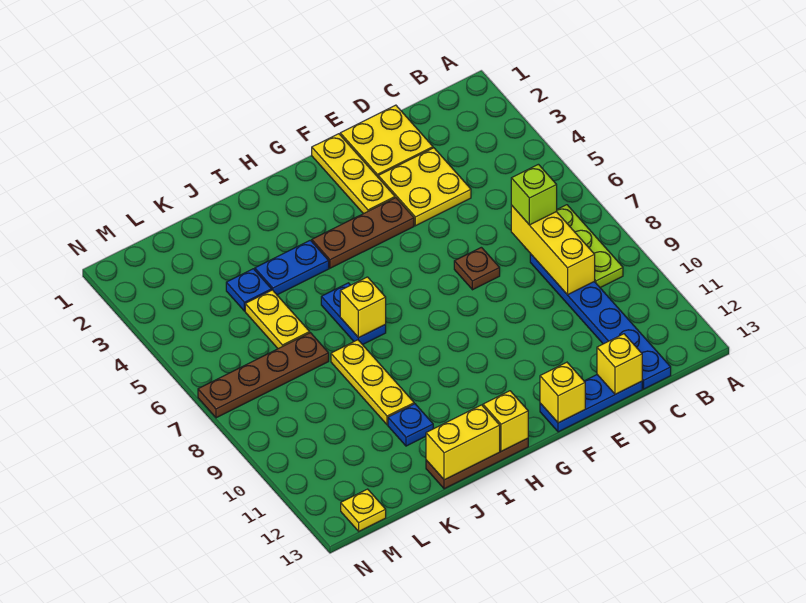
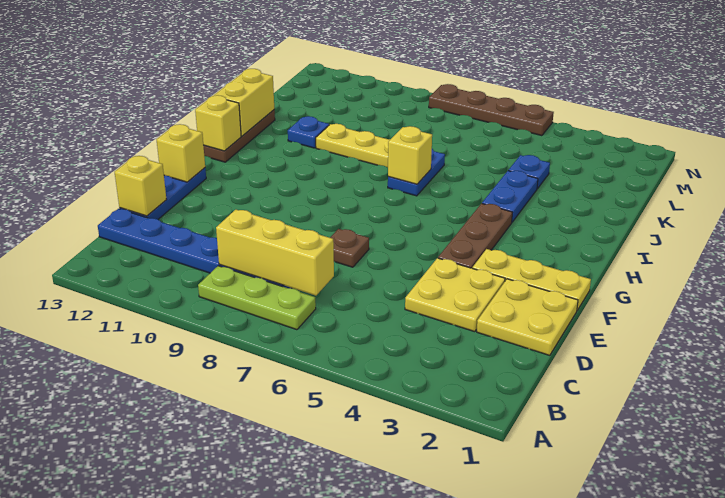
lime brick C7 level 3 -> none
blue plate I6:I7 level 1 -> blue plate I7:J7 level 1
yellow plate K5:K6 level 1 -> none
brown plate K7:N7 level 1 -> brown plate N5:N8 level 1
yellow plate M13 level 1 -> none

